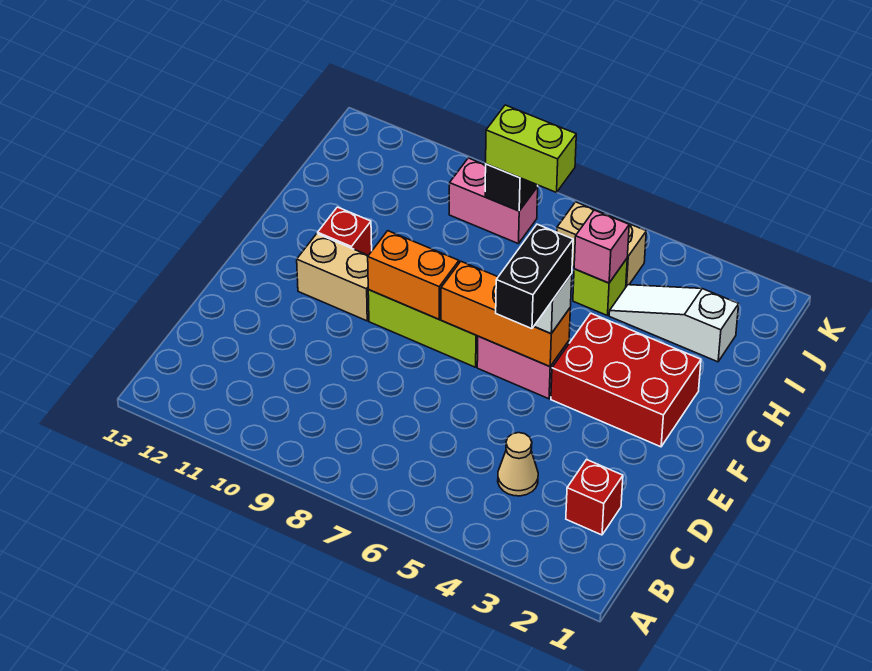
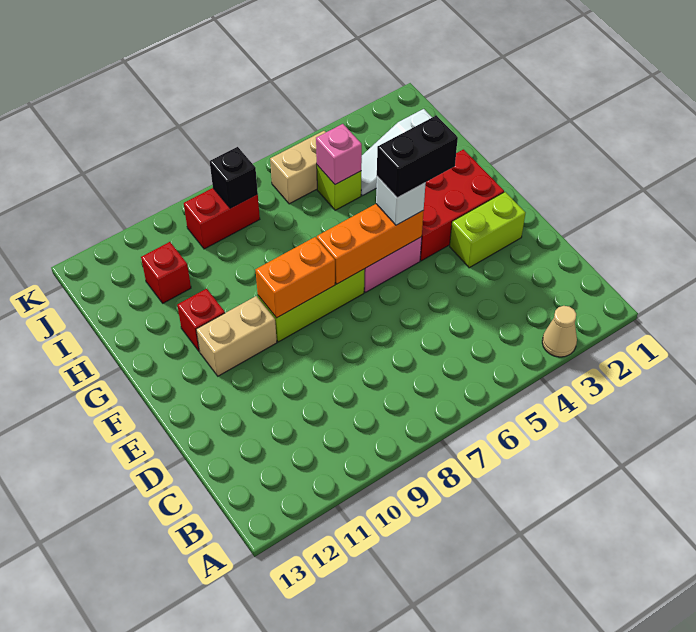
red brick C2 level 1 -> red brick I11 level 1
tan cone C4 level 1 -> tan cone A3 level 1
black brick E5:F5 level 4 -> black brick F4:F5 level 4
lime brick J7:J8 level 3 -> lime brick E2:E3 level 1
pink brick J8:J9 level 1 -> red brick J8:J9 level 1

